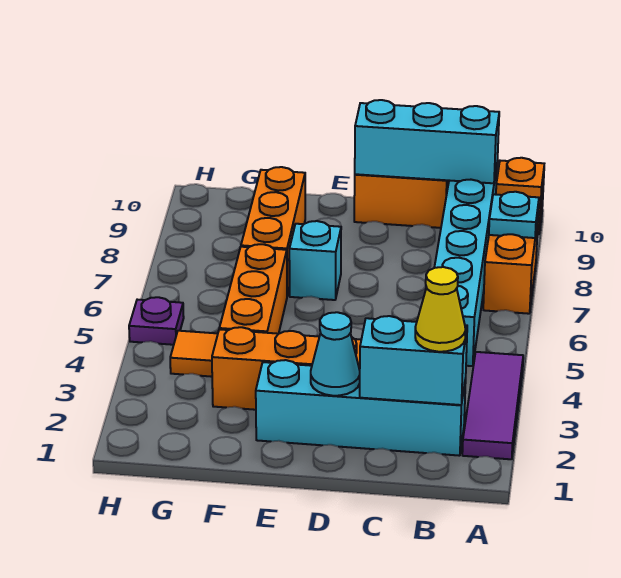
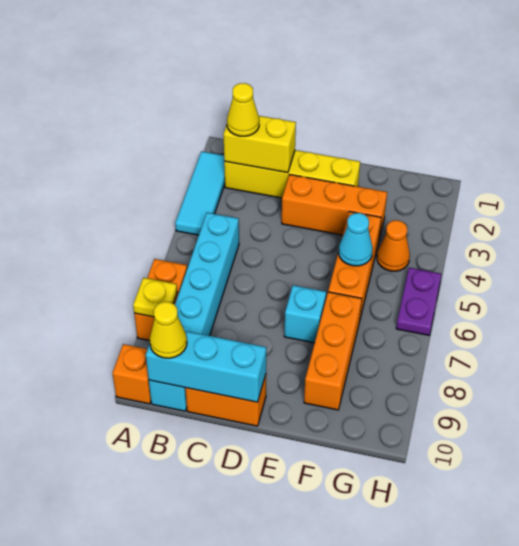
purple tile A2:A4 level 1 -> cyan tile A2:A4 level 1
cyan plate A8 level 2 -> yellow plate A8 level 2
cyan brick B2:E2 level 1 -> yellow brick B2:E2 level 1
cyan brick B2:C2 level 2 -> yellow brick B2:C2 level 2
none -> yellow cone B10 level 3
cyan cone D2 level 2 -> cyan cone F5 level 2
orange tile G4 level 1 -> orange cone G4 level 1
purple plate H5 level 1 -> purple plate H5:H6 level 1

